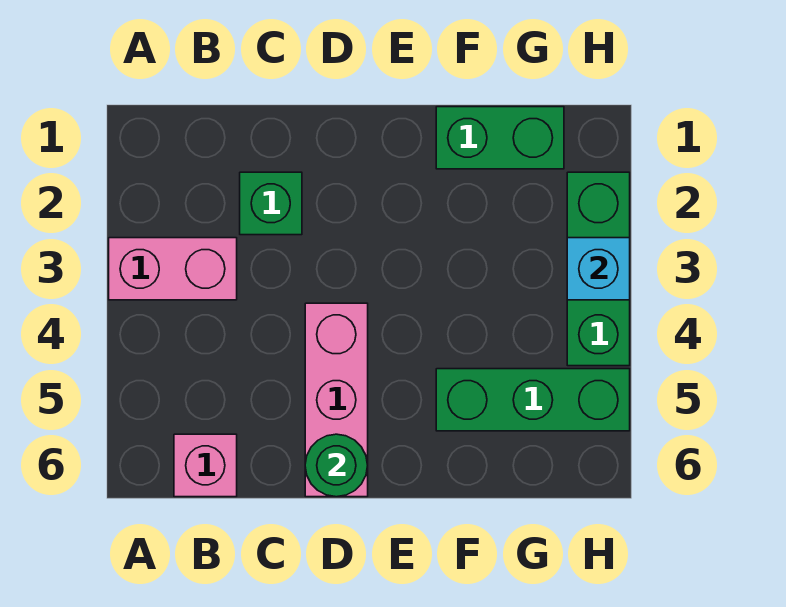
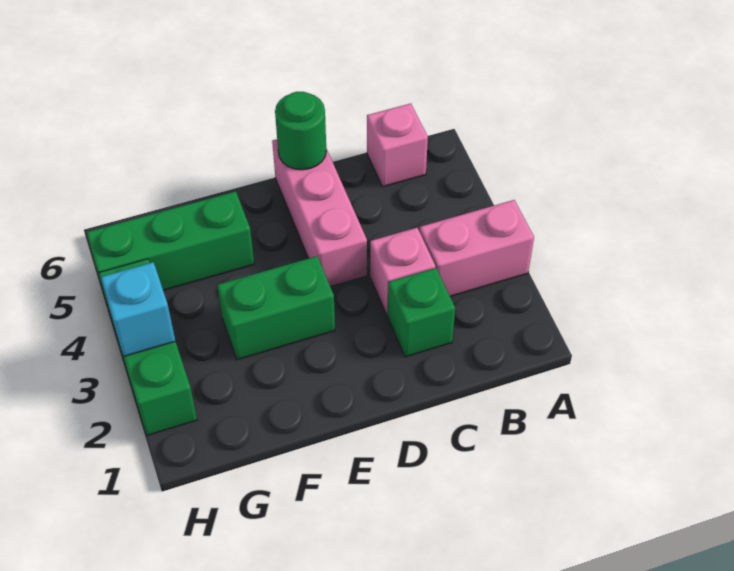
none -> pink brick C3 level 1
green brick F1:G1 level 1 -> green brick E3:F3 level 1

